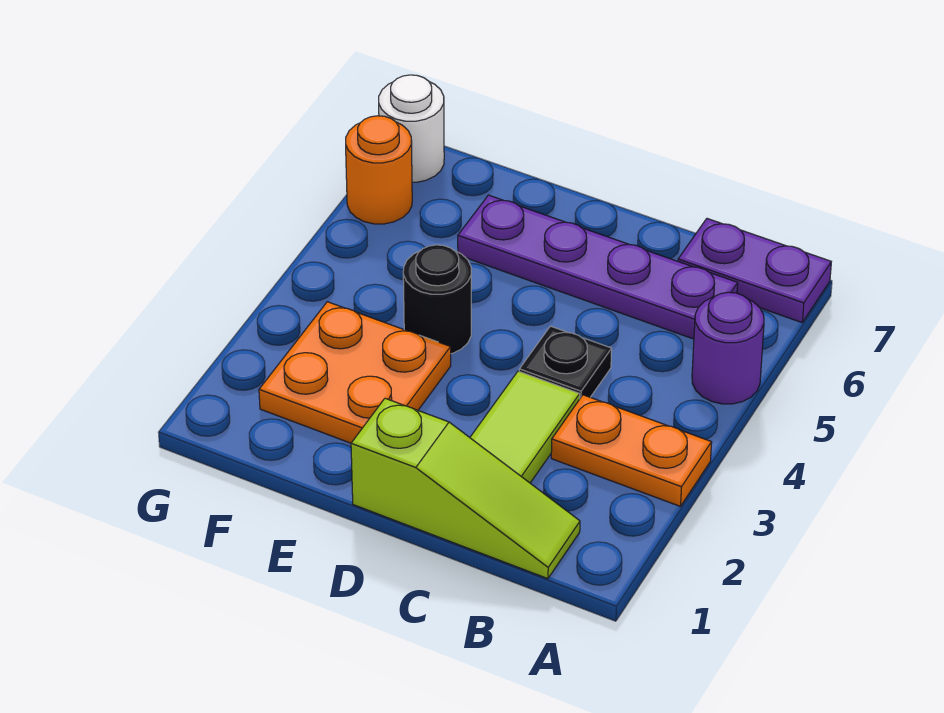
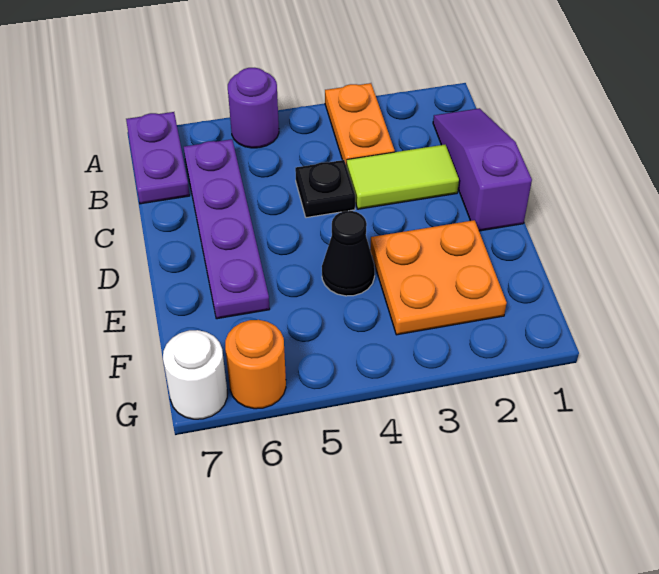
lime slope B1:D1 level 1 top D -> purple slope B1:D1 level 1 top D
black round brick E4 level 1 -> black cone E4 level 1

